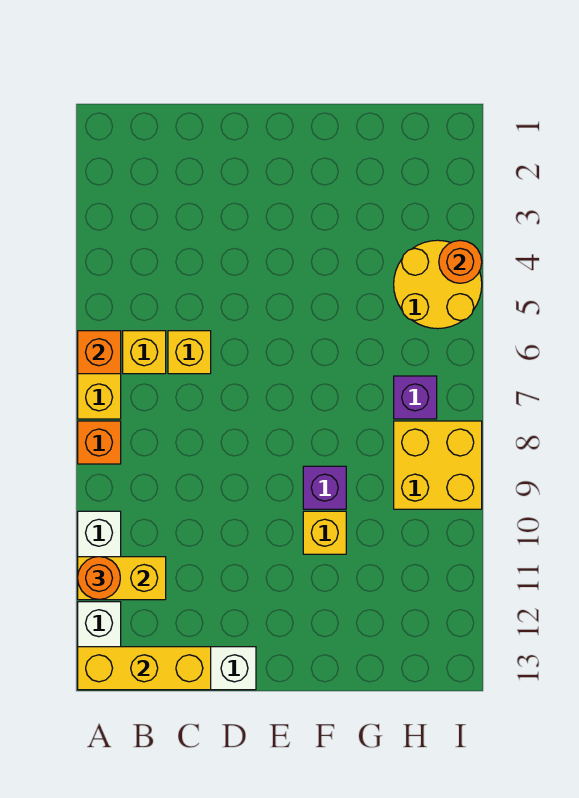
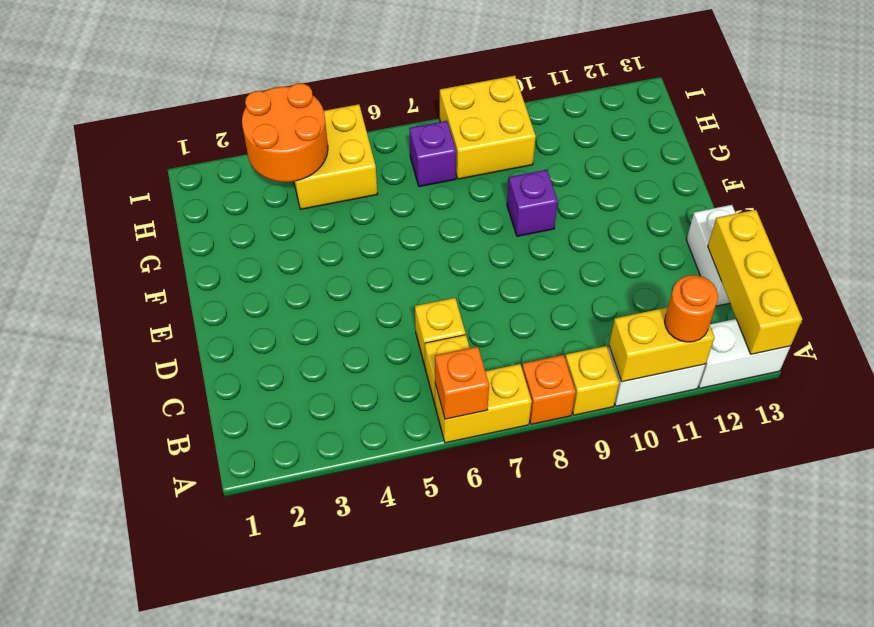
yellow brick A11:B11 level 2 -> yellow brick A10:A11 level 2
yellow brick F10 level 1 -> yellow brick A9 level 1
yellow round brick H4:I5 level 1 -> yellow brick H4:I5 level 1
orange round brick I4 level 2 -> orange round brick H3:I4 level 2

